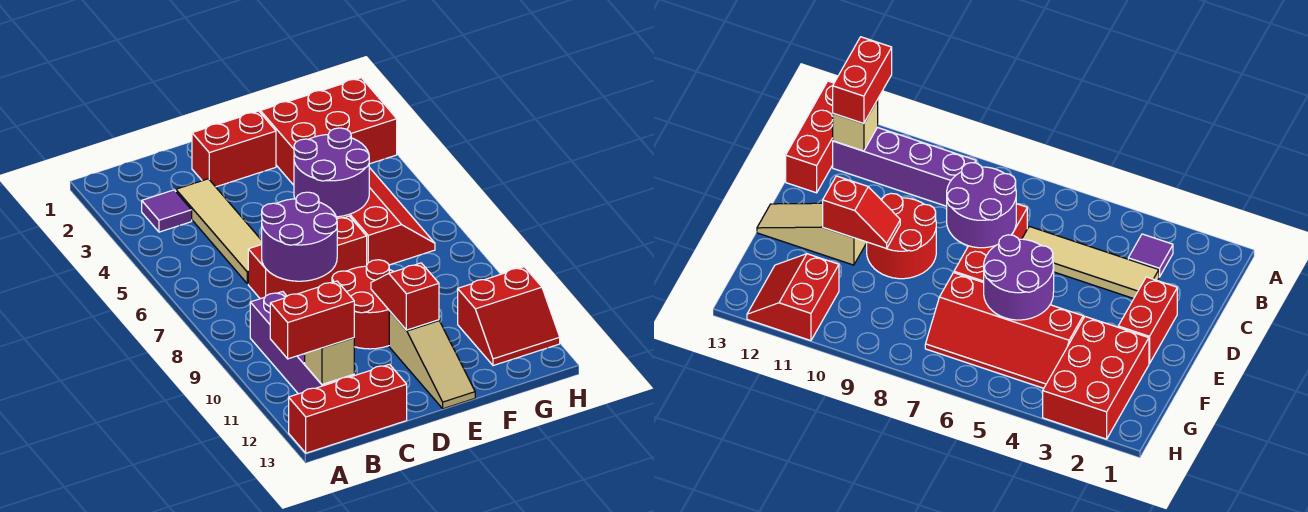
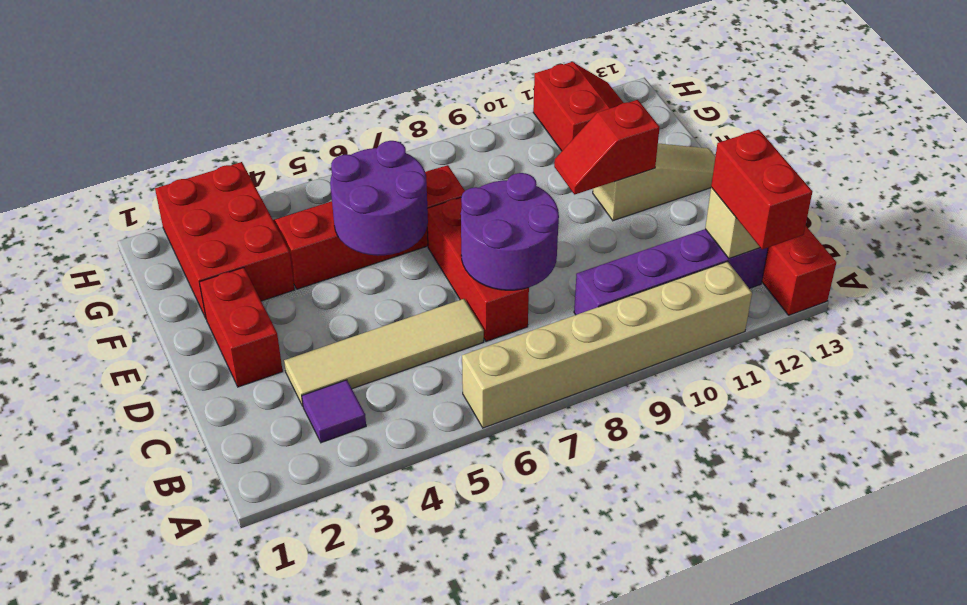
none -> tan brick A6:A11 level 1
red round brick D9:E10 level 1 -> none

